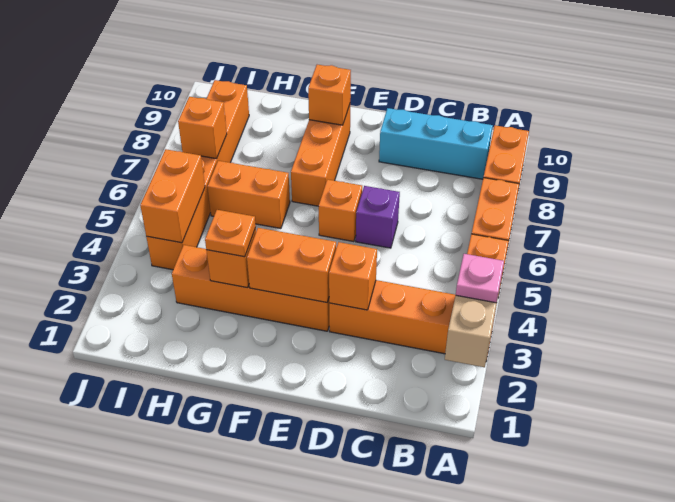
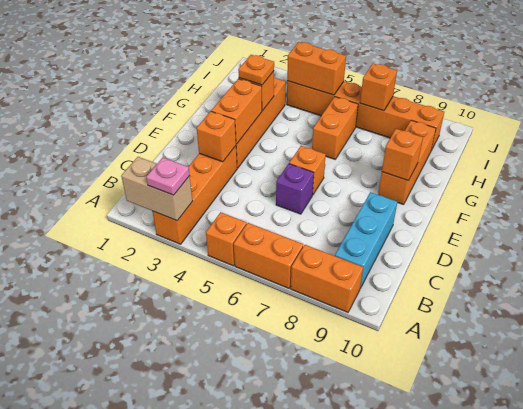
orange brick F7:F9 level 1 -> orange brick F9:H9 level 1

